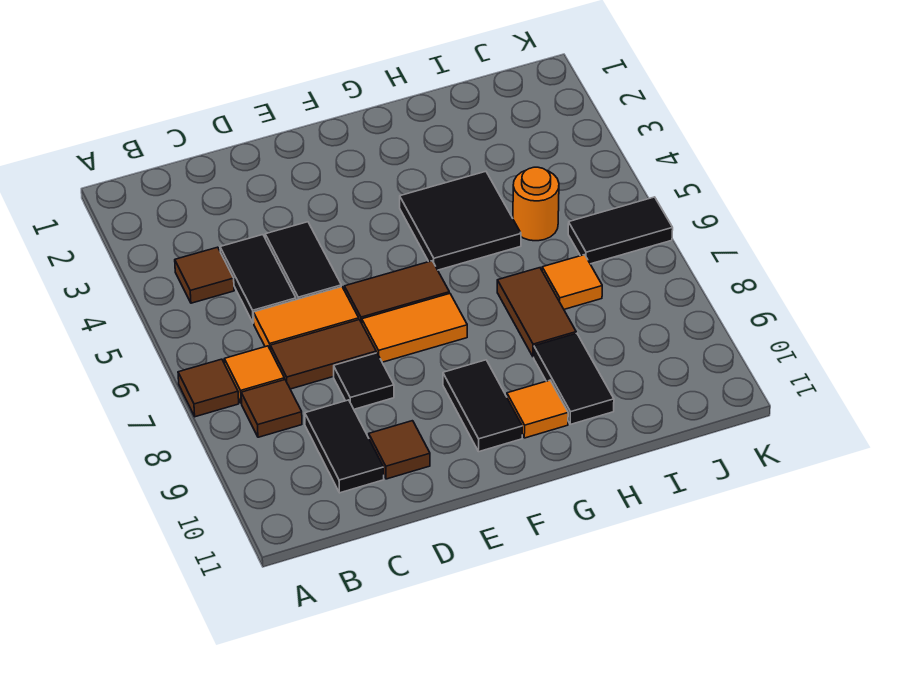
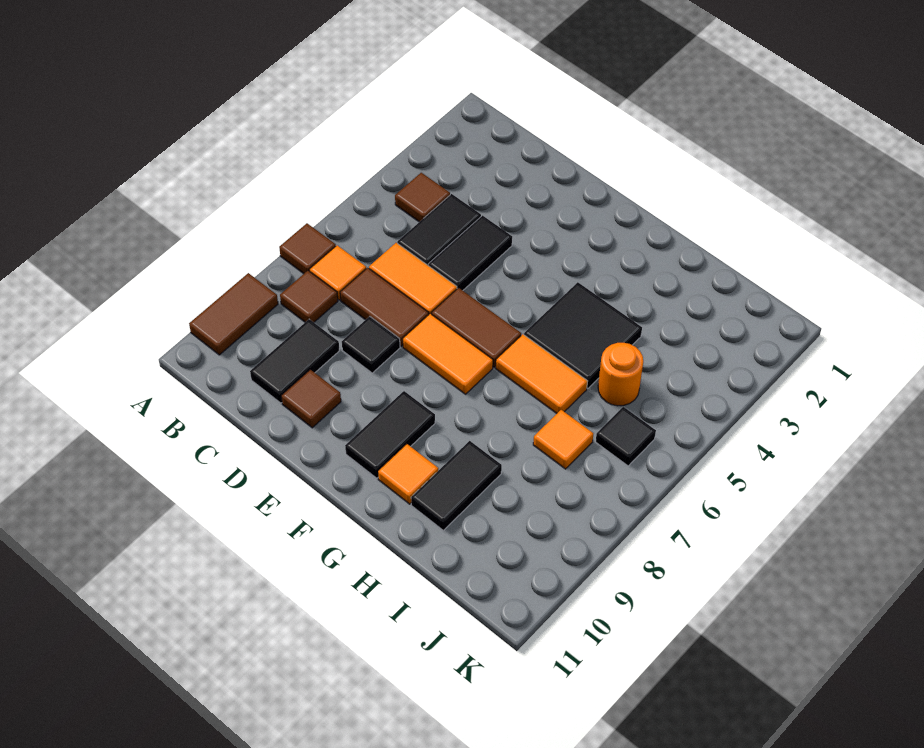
none -> orange tile G6:H6 level 1
brown tile H7:H8 level 1 -> brown tile A9:A10 level 1
black tile J6:K6 level 1 -> black tile J6 level 1

